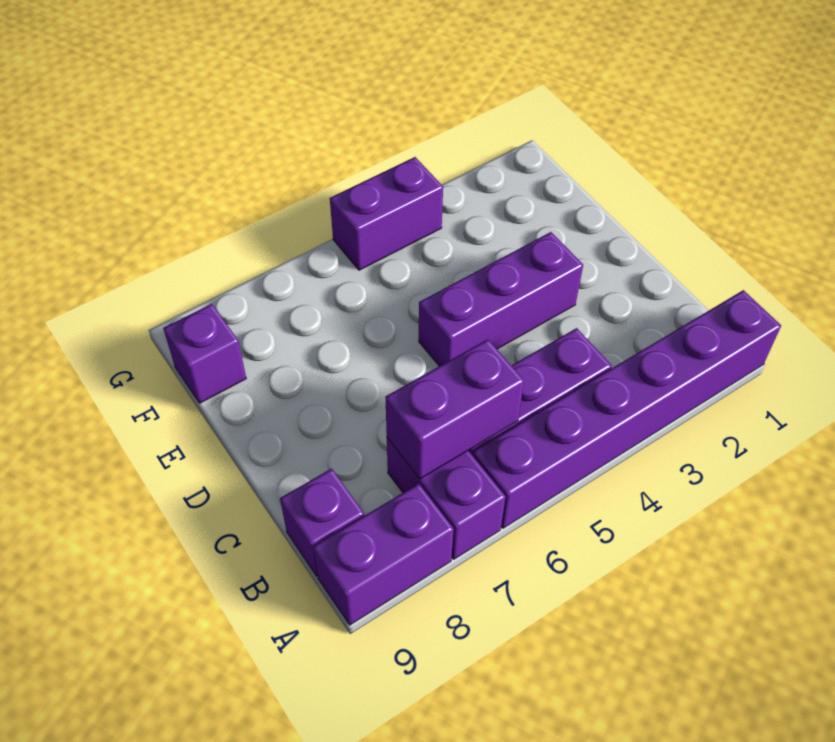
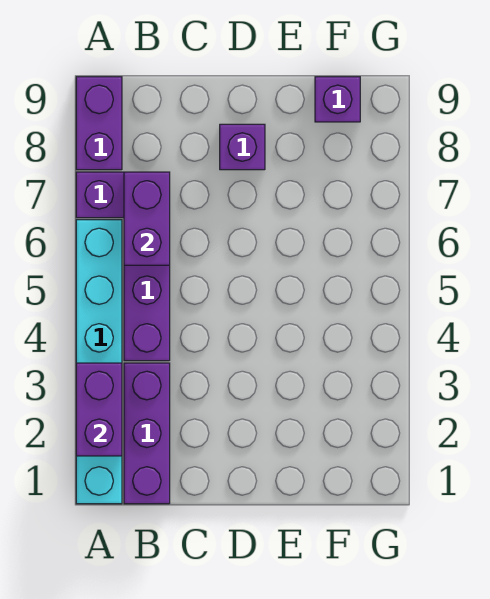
purple brick A1:A6 level 1 -> cyan brick A1:A6 level 1
purple brick B9 level 1 -> purple brick D8 level 1
purple brick D3:D5 level 1 -> purple brick B1:B3 level 1
purple brick G4:G5 level 1 -> purple brick A2:A3 level 2

